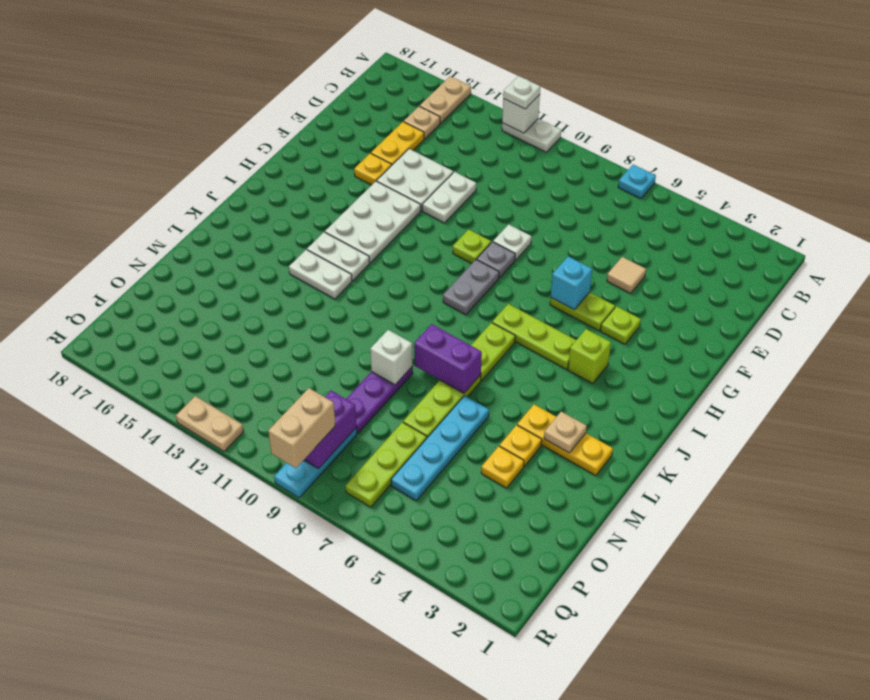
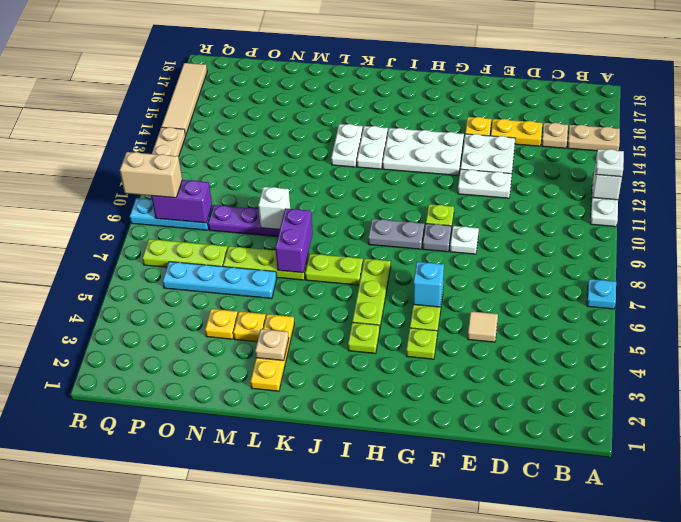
lime brick I4 level 1 -> lime plate I4 level 1
none -> tan tile R14:R17 level 1

